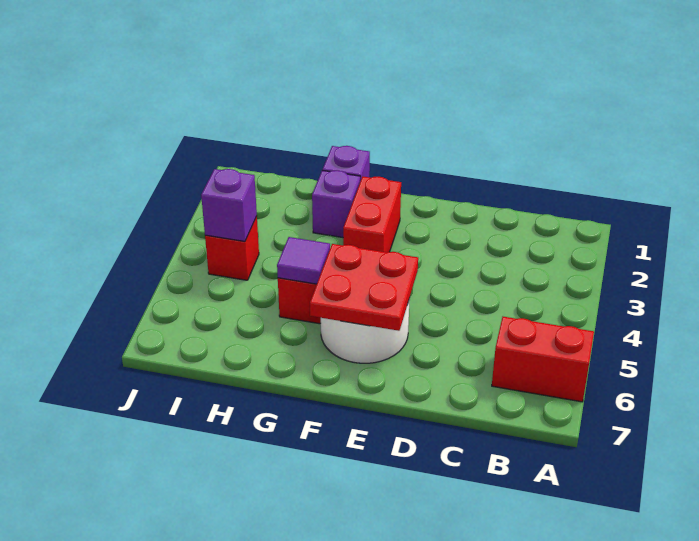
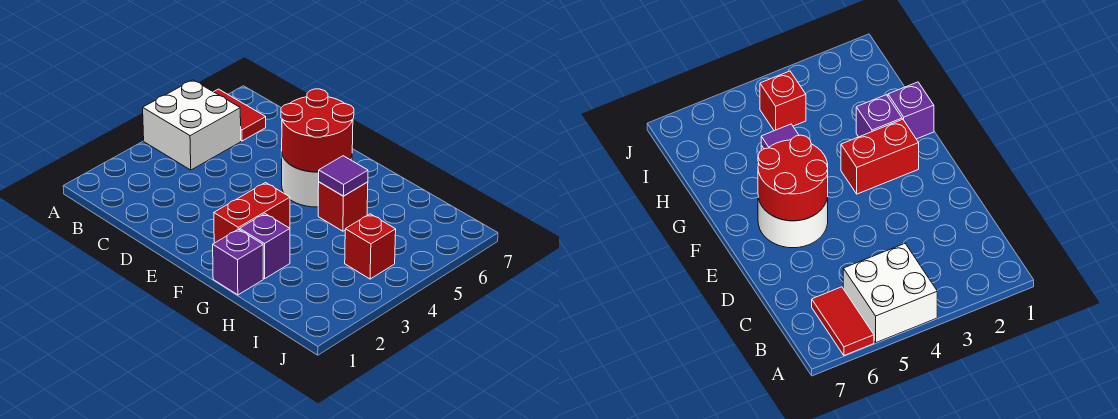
none -> white brick A4:B5 level 1
red brick A6:B6 level 1 -> red tile A6:B6 level 1
red plate E5:F6 level 2 -> red round brick E5:F6 level 2
purple brick I4 level 2 -> none

